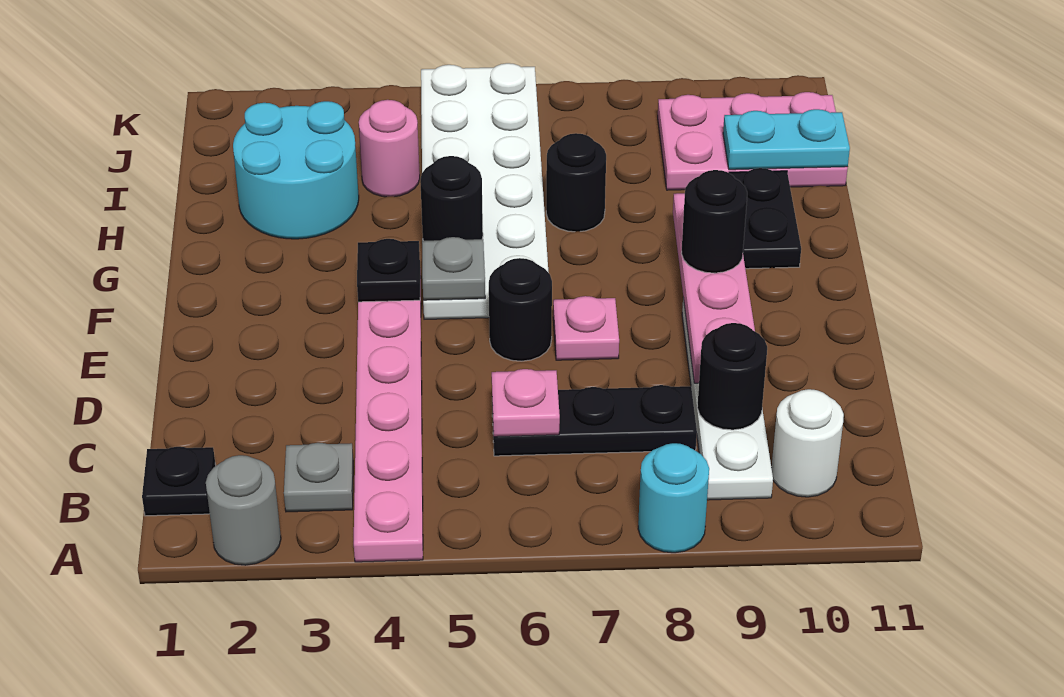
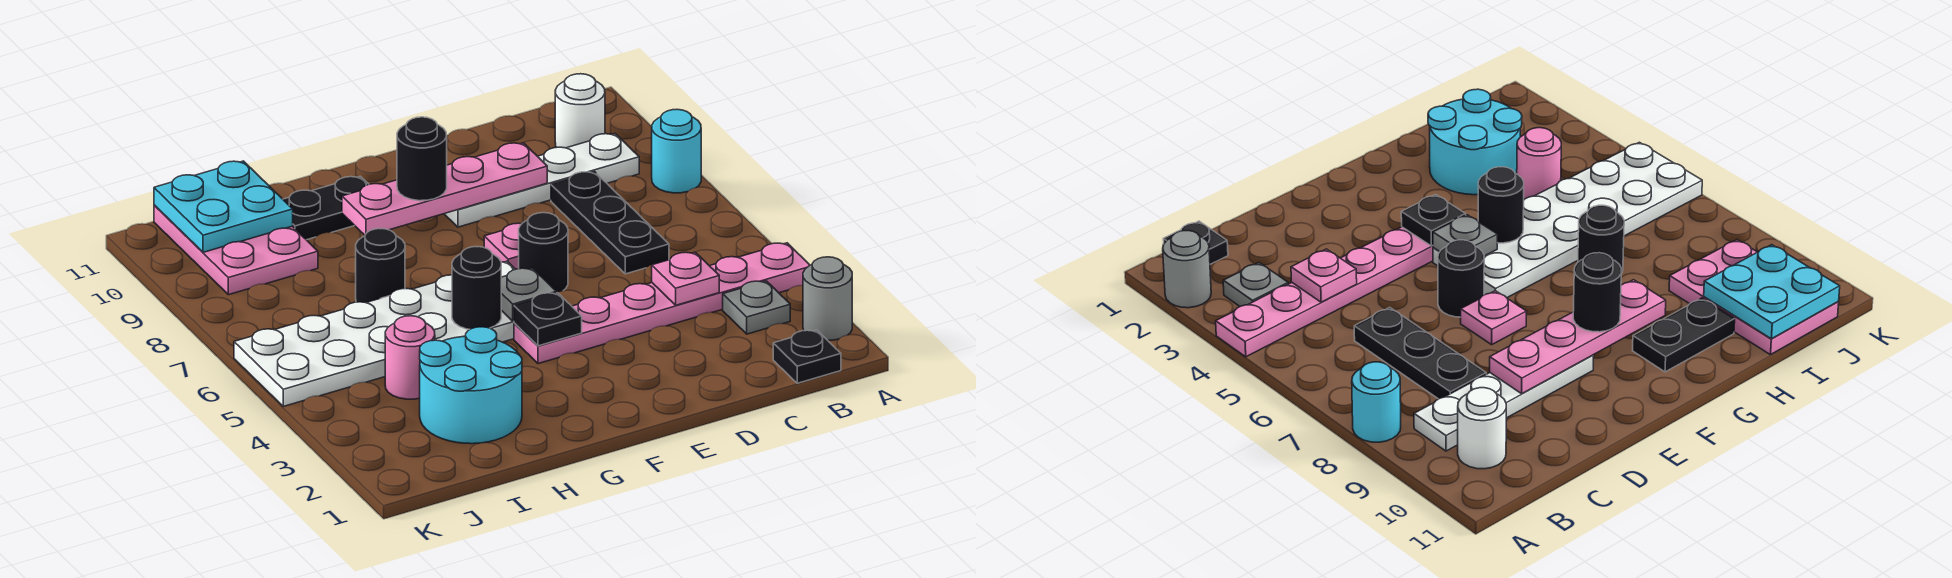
pink plate C6 level 2 -> pink plate C4 level 2
black round brick C9 level 2 -> none
cyan plate I10:I11 level 2 -> cyan plate I10:J11 level 2

